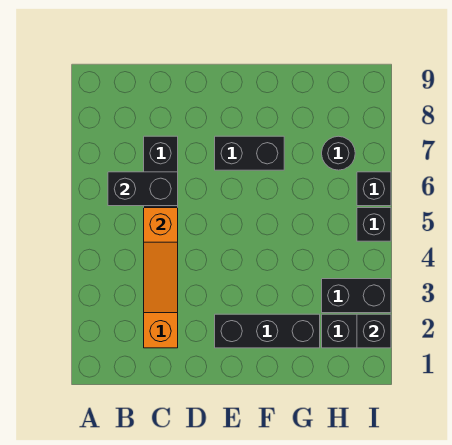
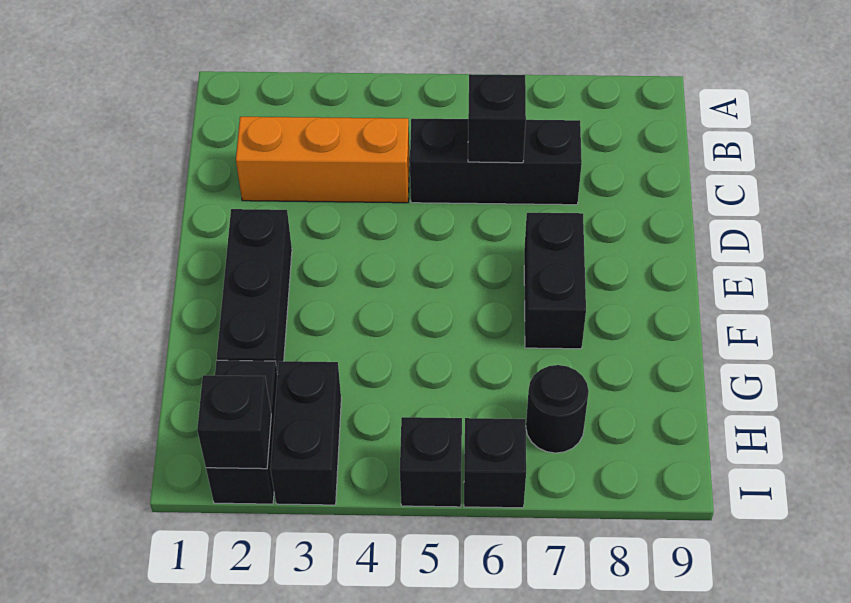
black brick B6:C6 level 2 -> black brick C6 level 2
orange slope C3:C5 level 2 top 5 -> none

